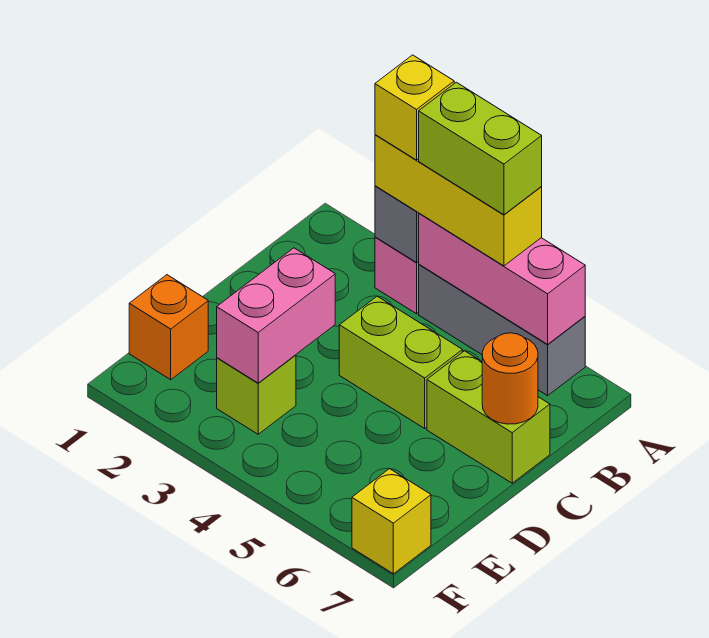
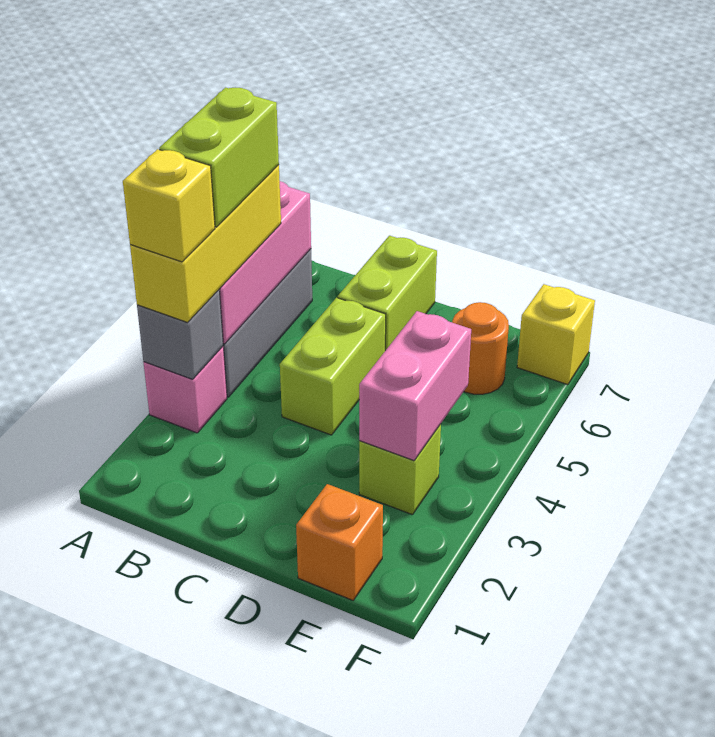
orange round brick C7 level 2 -> orange round brick E6 level 1
pink brick D3:E3 level 2 -> pink brick E3:E4 level 2

